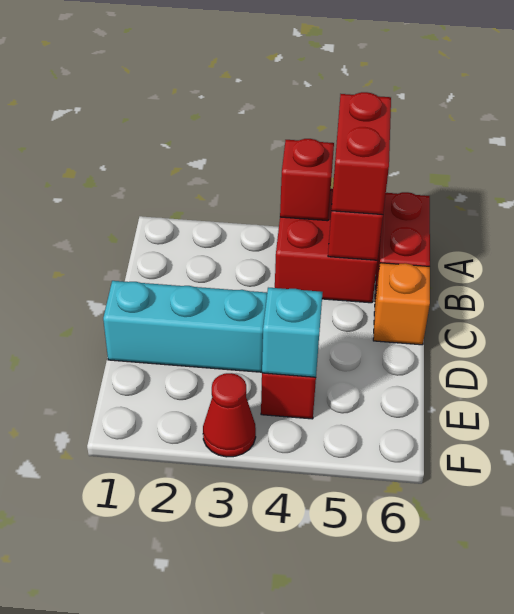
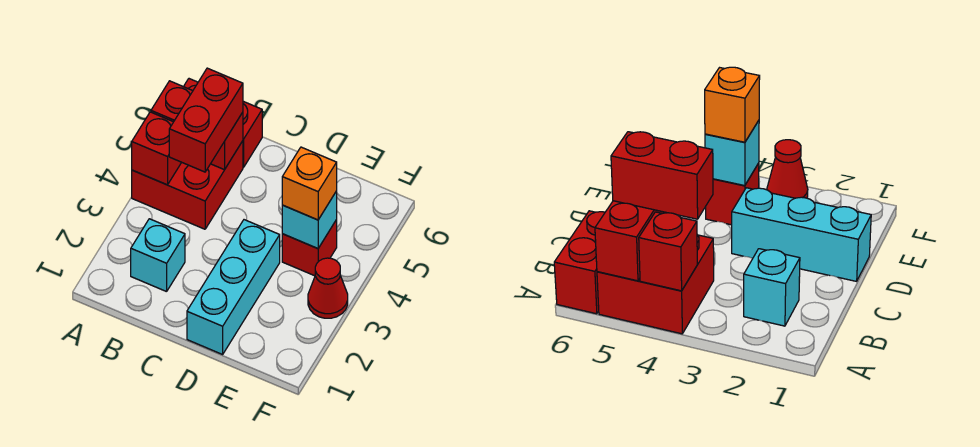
red brick A5:B5 level 3 -> red brick B4:B5 level 3
none -> cyan brick B2 level 1
orange brick C6 level 1 -> orange brick E4 level 3

